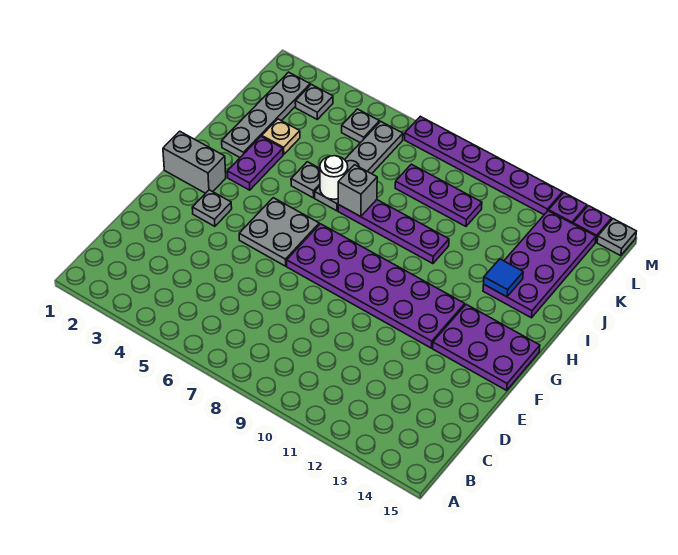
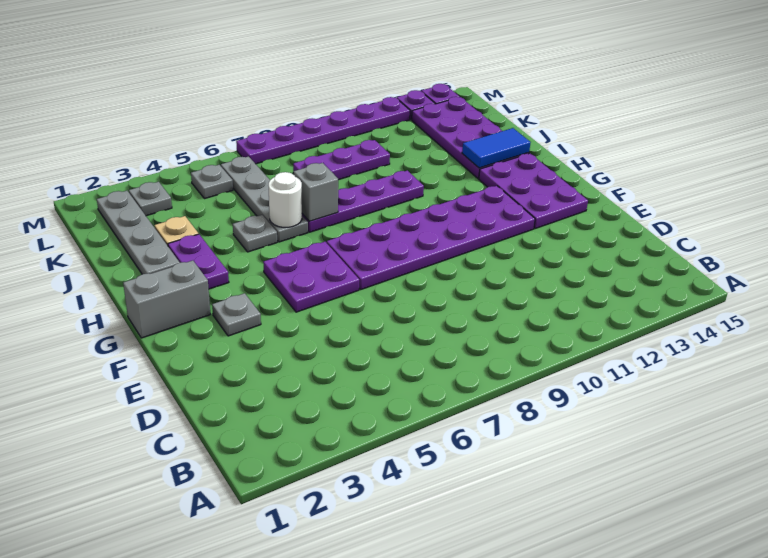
grey plate F5:G6 level 1 -> purple plate F5:G6 level 1
purple plate F13:G15 level 1 -> purple plate F13:H14 level 1
blue tile I13 level 2 -> blue tile I13:I14 level 2
grey plate M15 level 1 -> none

